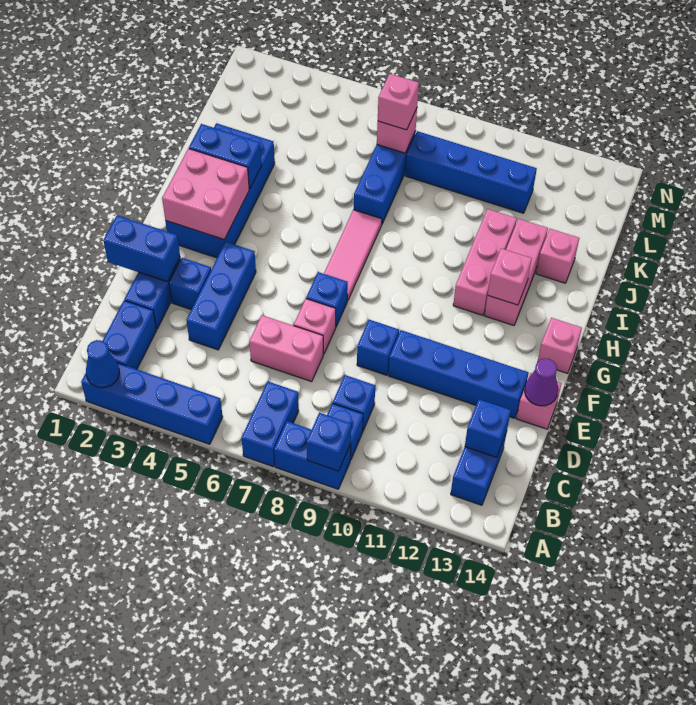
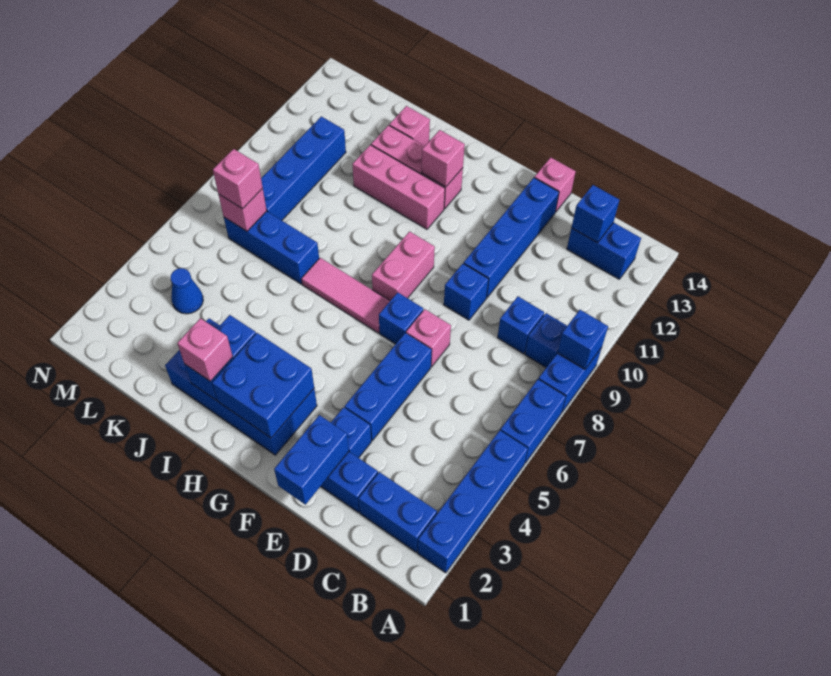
blue cone A2 level 2 -> blue cone L4 level 1
blue brick A7:B7 level 1 -> blue brick A6:A7 level 1
blue brick D4:F4 level 1 -> blue brick E4:E6 level 1
pink brick D6:D7 level 1 -> pink brick G8:G9 level 1
purple cone E14 level 2 -> none
pink brick G2:H3 level 2 -> blue brick G2:H3 level 2
pink brick G14 level 1 -> pink brick I2 level 3

